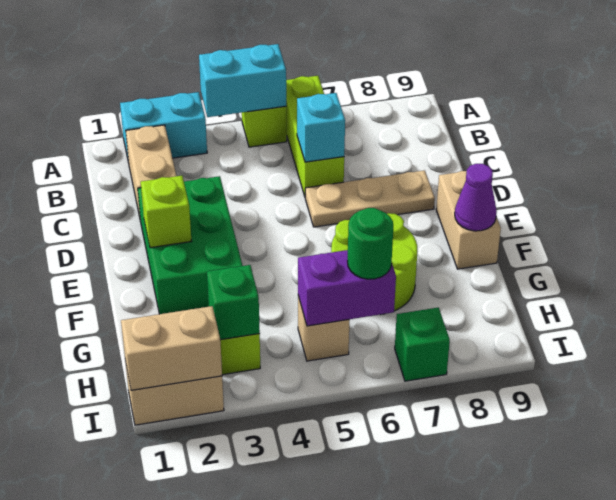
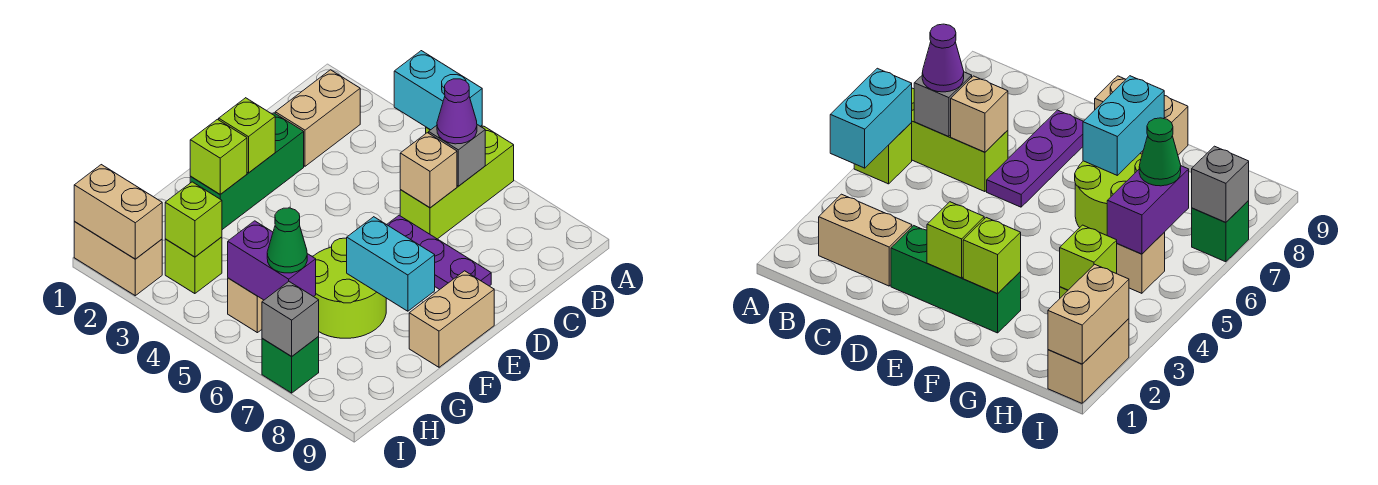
cyan brick A2:A3 level 1 -> cyan brick F7:F8 level 2
none -> grey brick B6 level 2
cyan brick C6 level 2 -> tan brick C6 level 2
green brick D2:F3 level 1 -> green brick D2:F2 level 1
tan plate D6:D8 level 1 -> purple plate D6:D8 level 1
none -> lime brick F2 level 2
purple cone F9 level 2 -> purple cone B6 level 3
green brick H3 level 2 -> lime brick H3 level 2
green round brick H6 level 3 -> green cone H6 level 3
none -> grey brick I7 level 2

